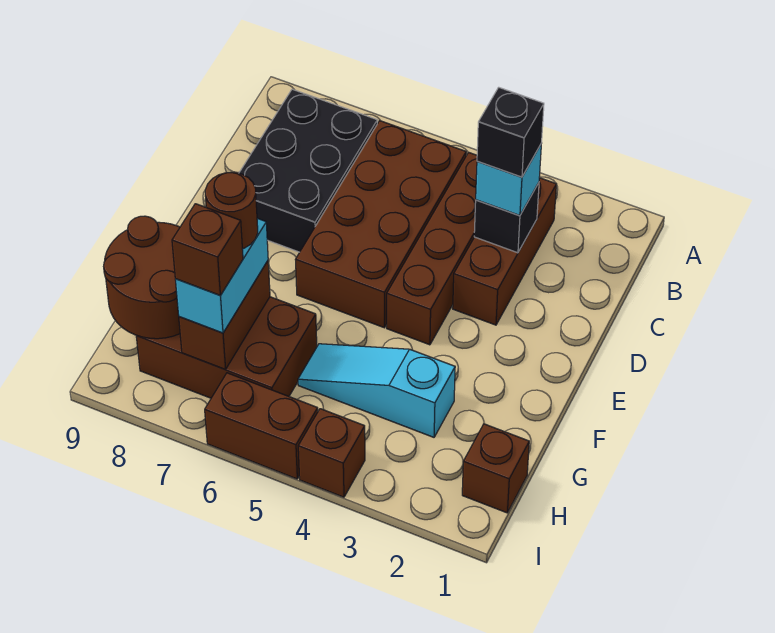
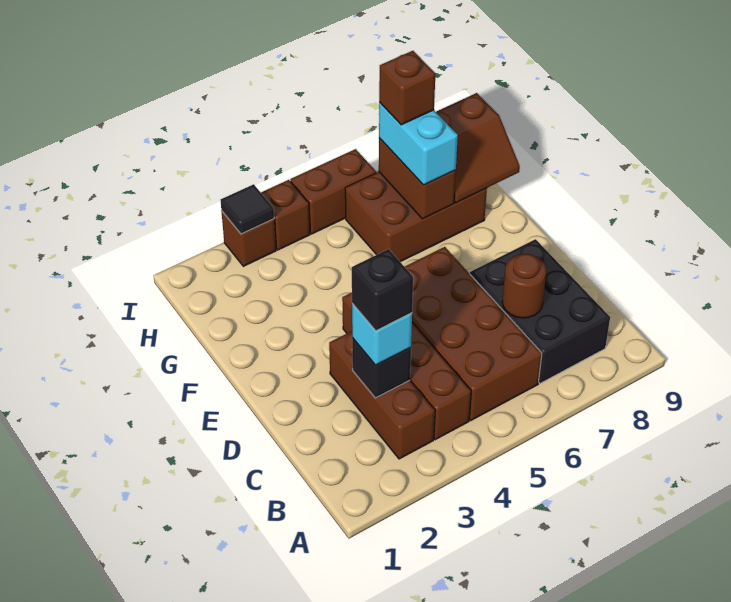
cyan slope G3:G5 level 1 top 3 -> none
brown round brick G7 level 4 -> brown round brick C7 level 2
brown round brick G8:H9 level 2 -> brown slope G8:H9 level 2 top H
brown brick H1 level 1 -> brown brick I3 level 1
none -> black tile I3 level 2

